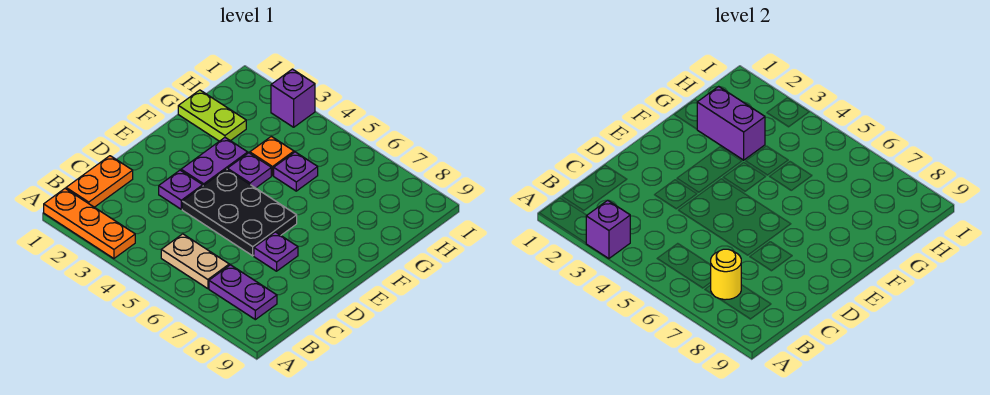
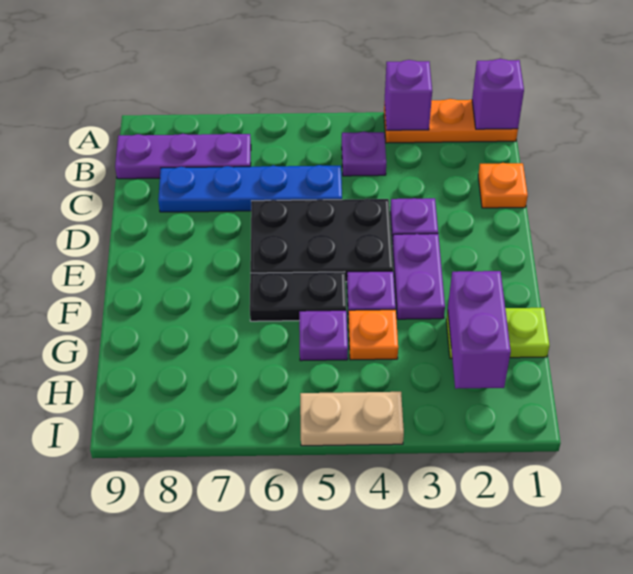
orange plate B1:C1 level 1 -> orange plate C1 level 1
tan plate B5:B6 level 1 -> tan plate I4:I5 level 1
purple plate B7:B8 level 1 -> purple plate B7:B9 level 1
yellow round brick B7 level 2 -> none
none -> blue plate C5:C8 level 1
purple plate D7 level 1 -> purple plate B4 level 1
none -> black plate F5:F6 level 1
purple brick G2:G3 level 2 -> purple brick G2:H2 level 2
purple brick I3 level 1 -> purple brick A1 level 2

